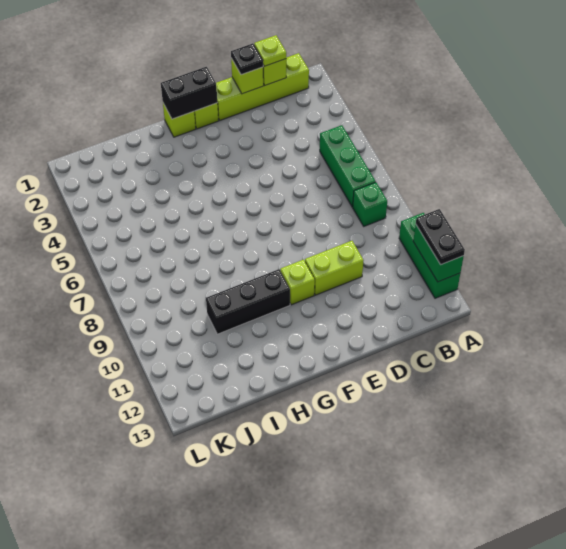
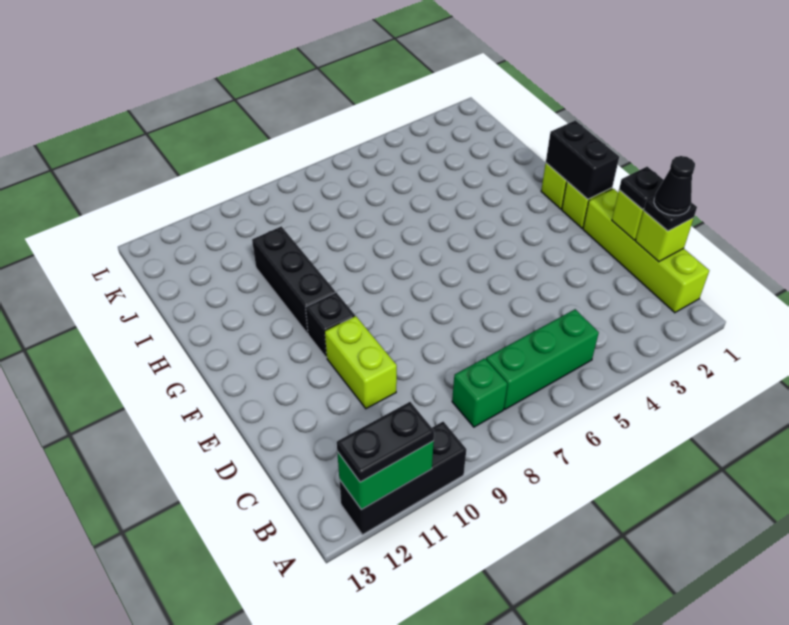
green brick A10:A12 level 1 -> black brick A10:A12 level 1
lime plate C1 level 3 -> black plate C1 level 3
none -> black cone C1 level 4
lime brick F10 level 1 -> black brick F10 level 1

